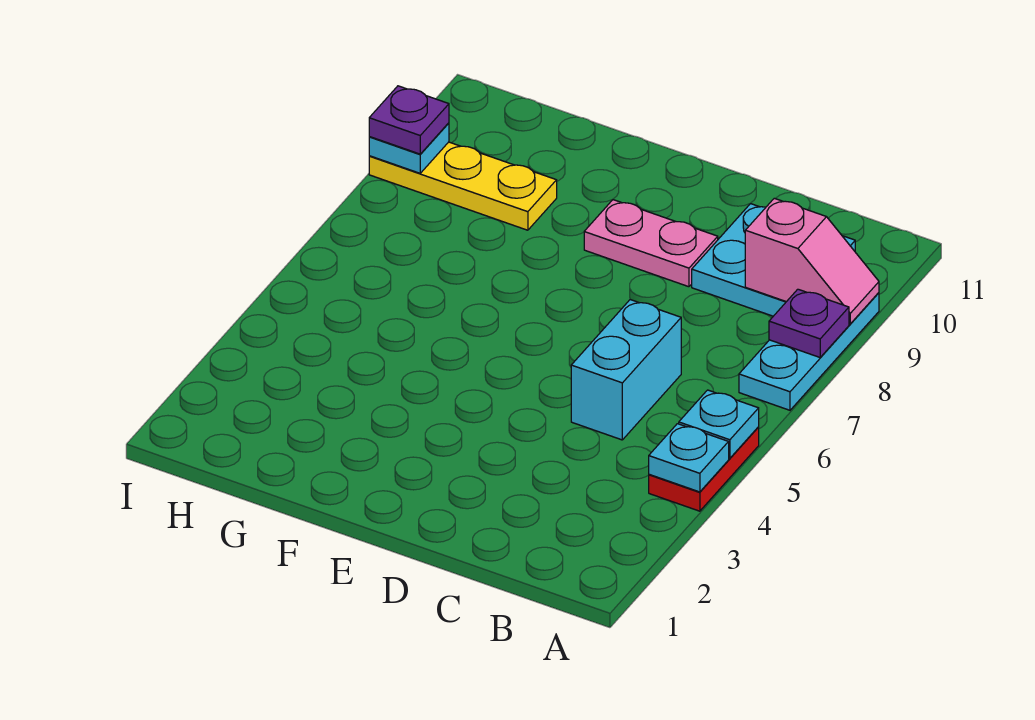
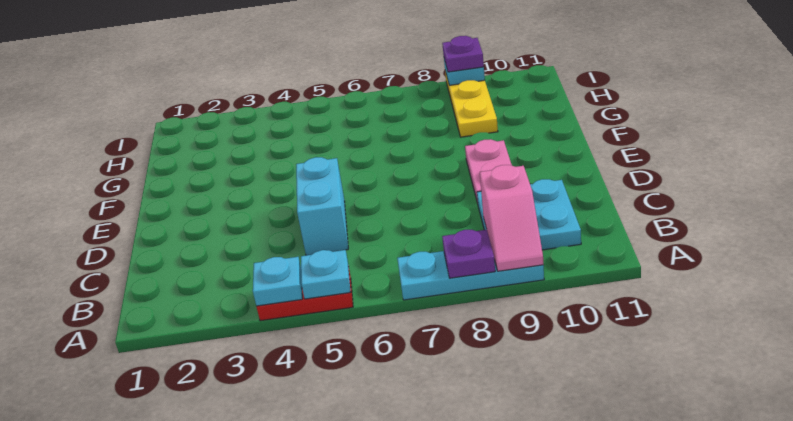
cyan brick C5:C6 level 1 -> cyan brick C5:D5 level 1

